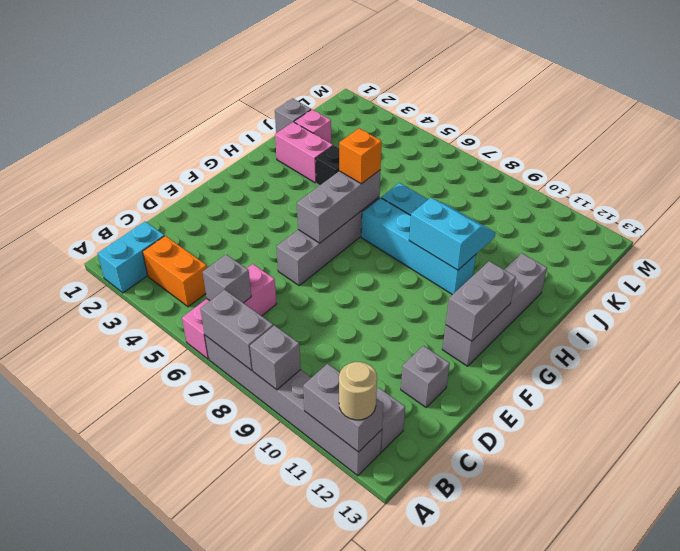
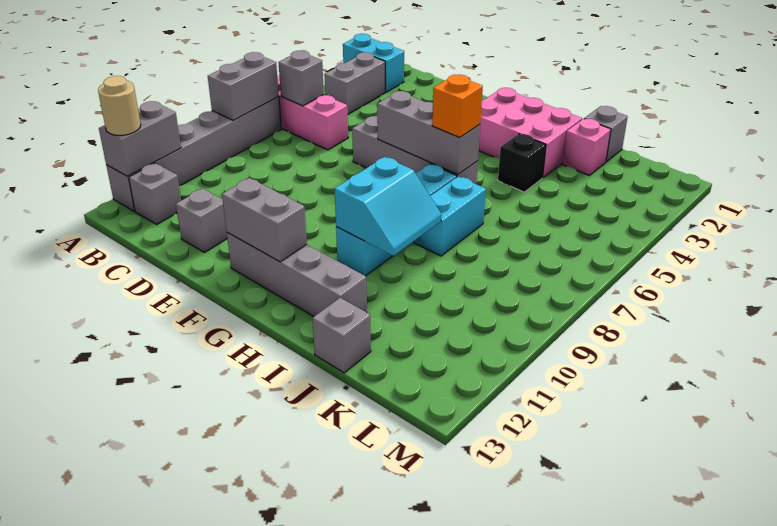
grey brick A9 level 2 -> grey brick J13 level 1
orange brick B3:B4 level 1 -> grey brick B3:B4 level 1
pink brick I2:I3 level 1 -> pink brick G2:I3 level 1

